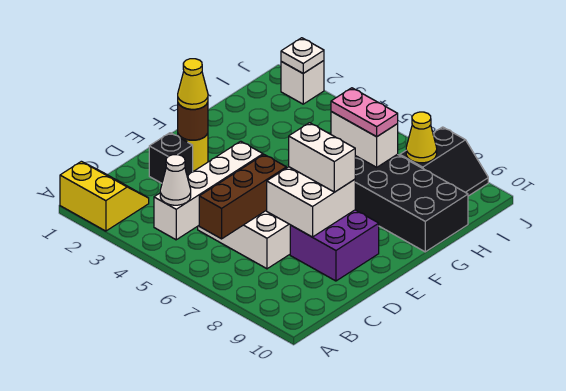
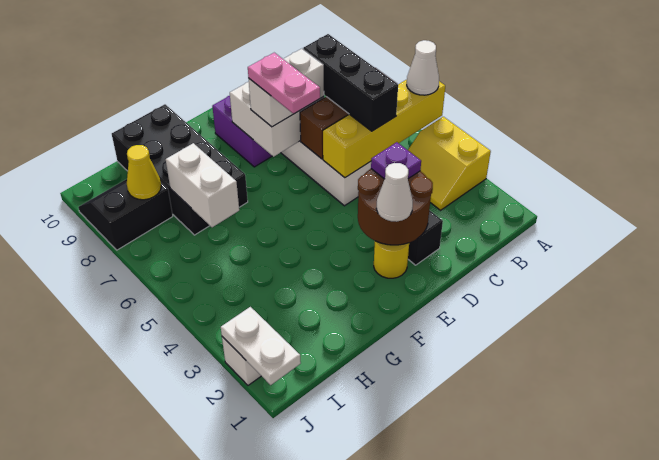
yellow slope A1:B2 level 1 top A -> yellow slope A3:B4 level 1 top A
white brick A5:D5 level 2 -> yellow brick A5:D5 level 2
none -> black brick C5:C7 level 3
none -> purple plate D3 level 3
brown round brick E2 level 2 -> brown round brick D2:E3 level 2
yellow cone E2 level 3 -> white cone E2 level 3
white brick E7:E8 level 3 -> white brick D7:E7 level 3
pink plate H6:H7 level 3 -> pink plate E6:E7 level 4
white plate J2 level 2 -> white plate J1:J2 level 2

